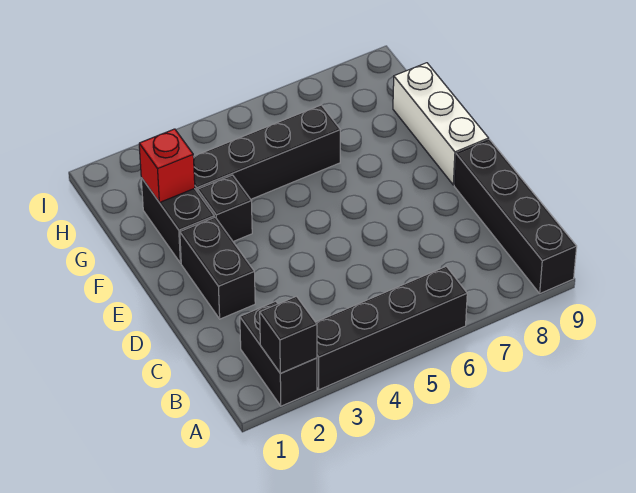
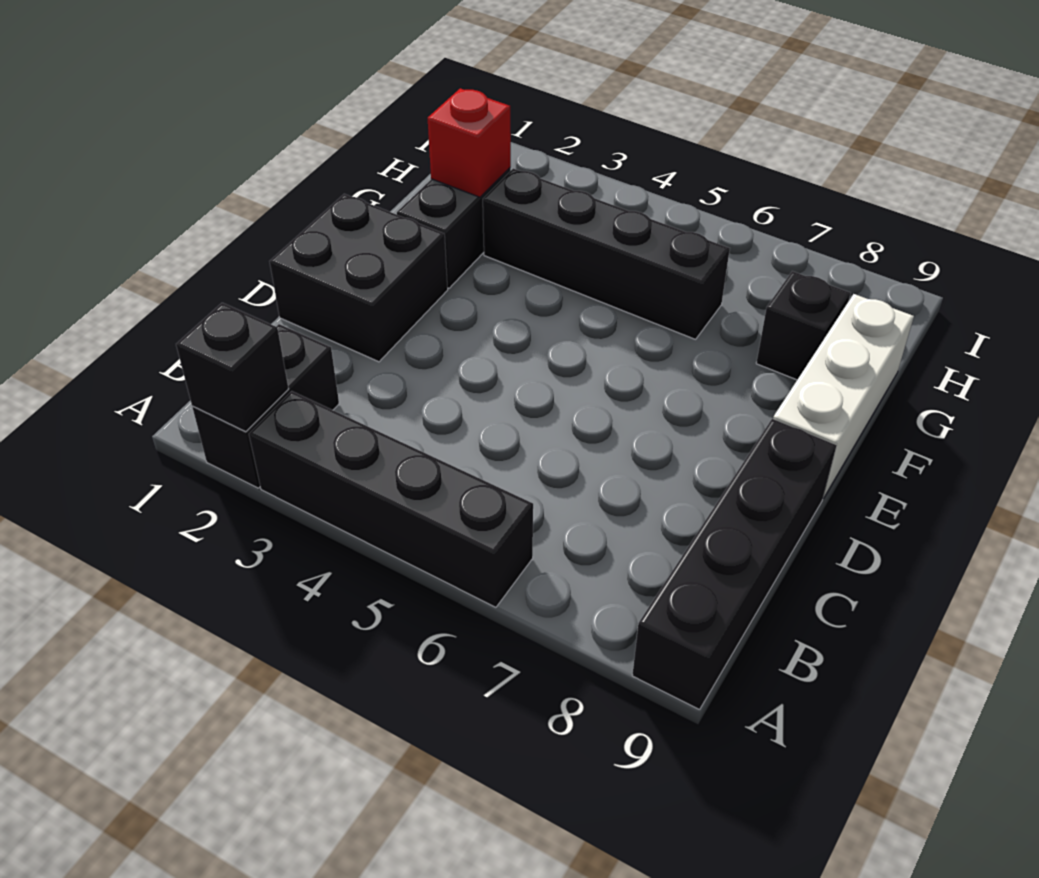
black brick D2:E2 level 1 -> black brick D1:E2 level 1
black brick F3 level 1 -> black brick G8 level 1

